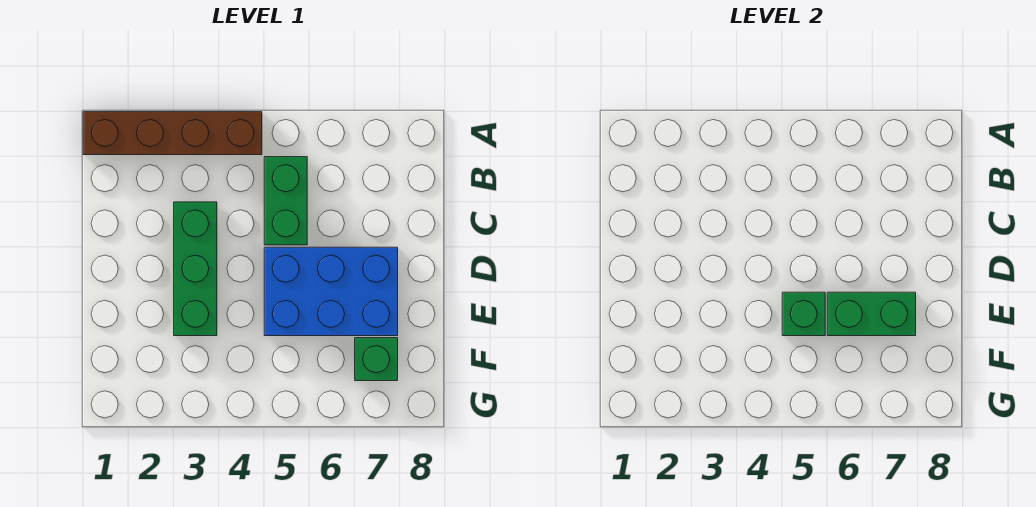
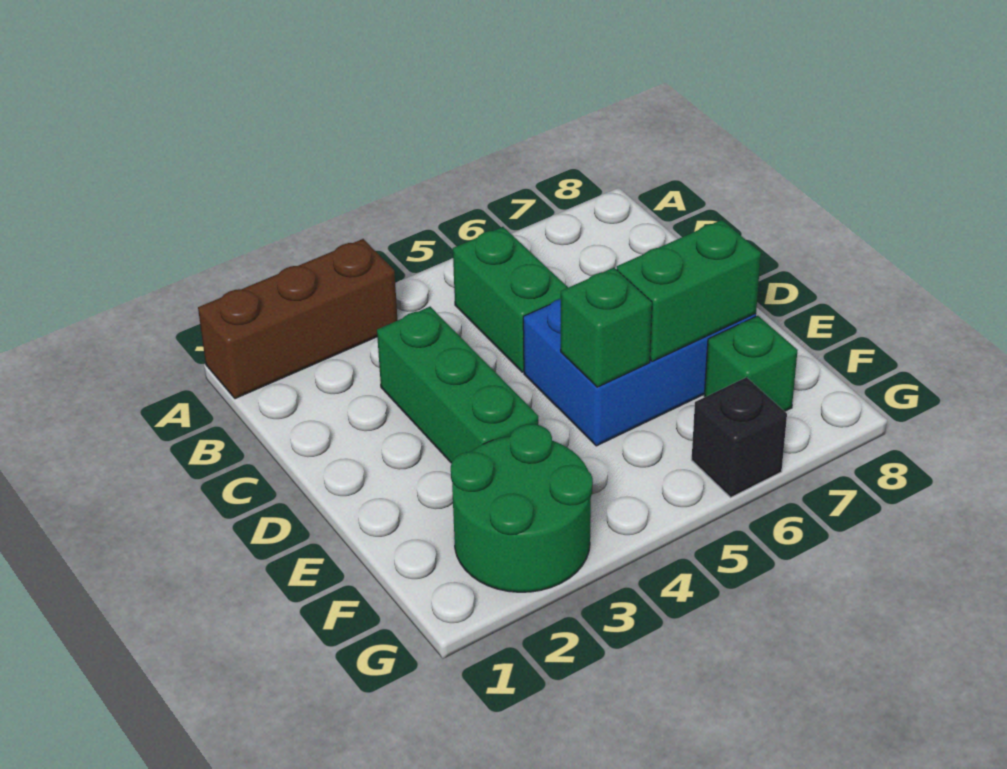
brown brick A1:A4 level 1 -> brown brick A1:A3 level 1
none -> green round brick F2:G3 level 1
none -> black brick G6 level 1

